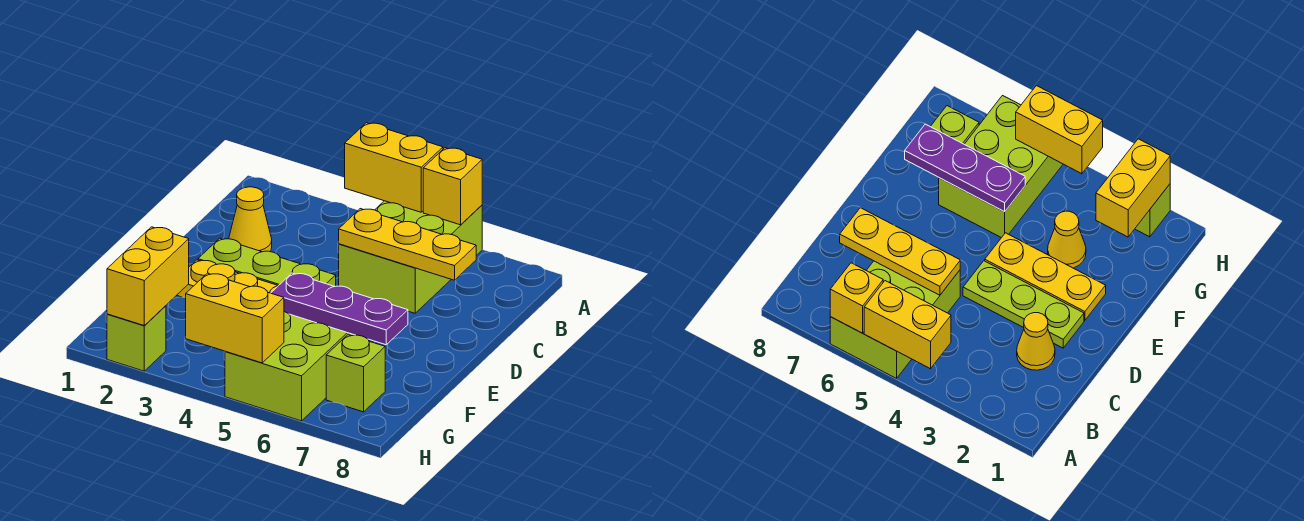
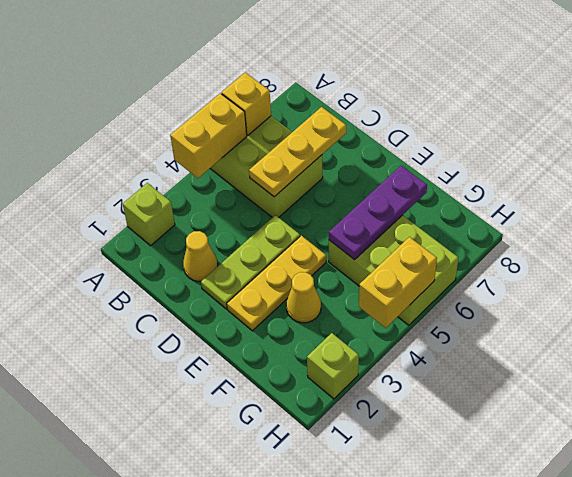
yellow brick G2:H2 level 2 -> none
lime brick G7 level 1 -> lime brick A2 level 1

